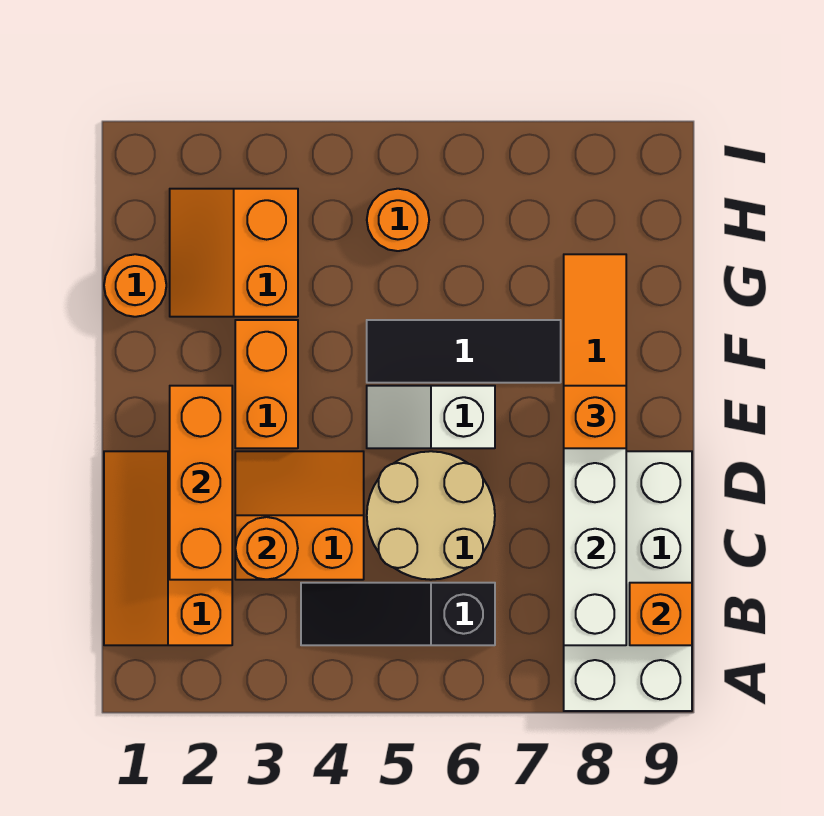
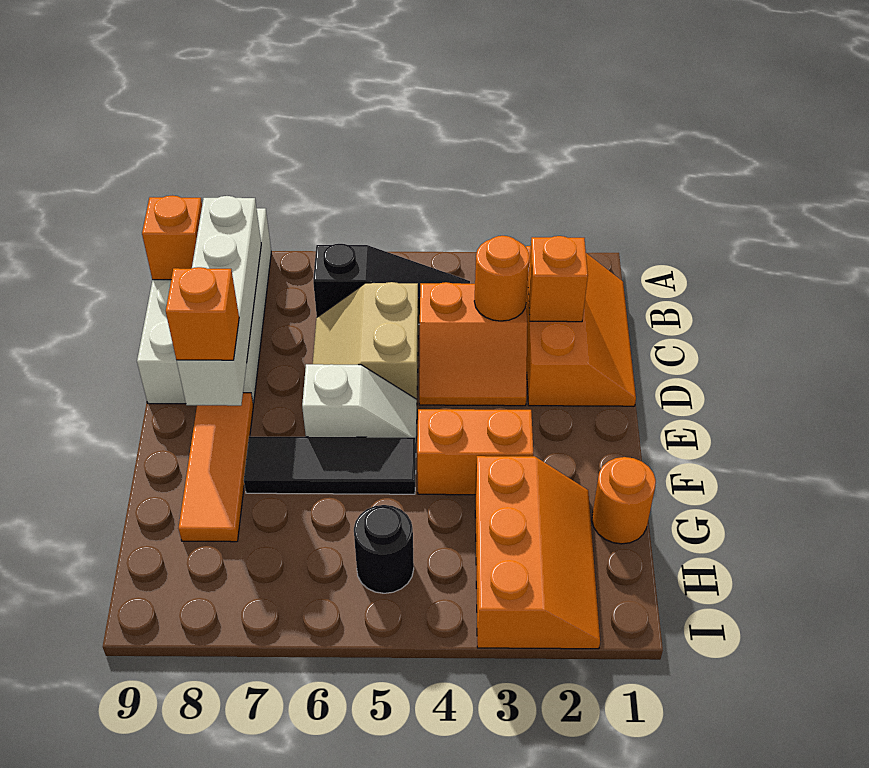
orange brick C2:E2 level 2 -> orange brick C2 level 2
tan round brick C5:D6 level 1 -> tan slope C5:D6 level 1 top 5
orange brick E3:F3 level 1 -> orange brick F3:F4 level 1
orange slope G2:H3 level 1 top 3 -> orange slope G2:I3 level 1 top 3
orange round brick H5 level 1 -> black round brick H5 level 1

